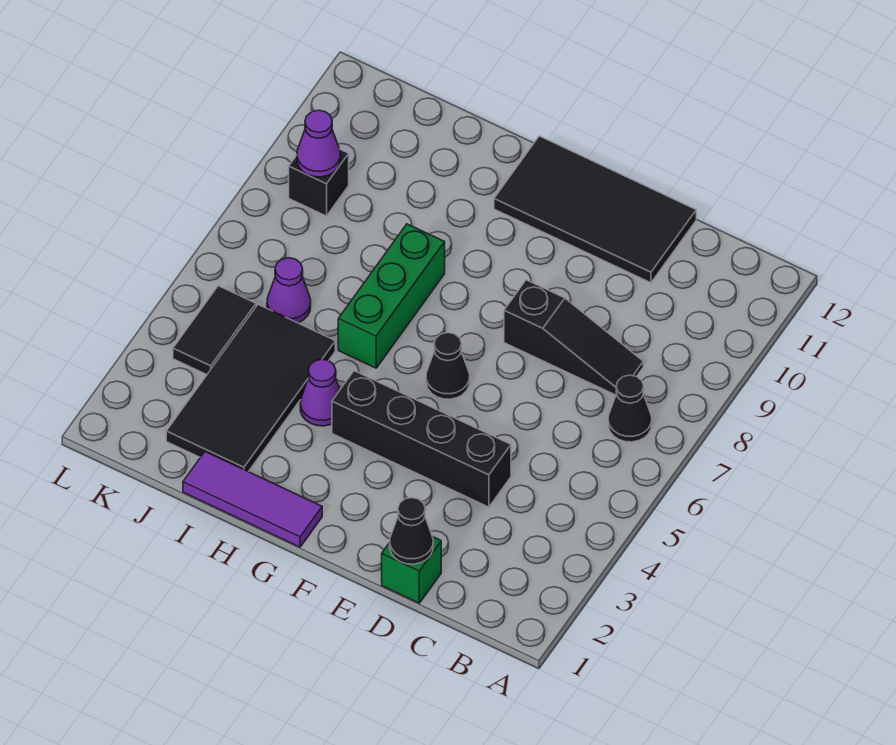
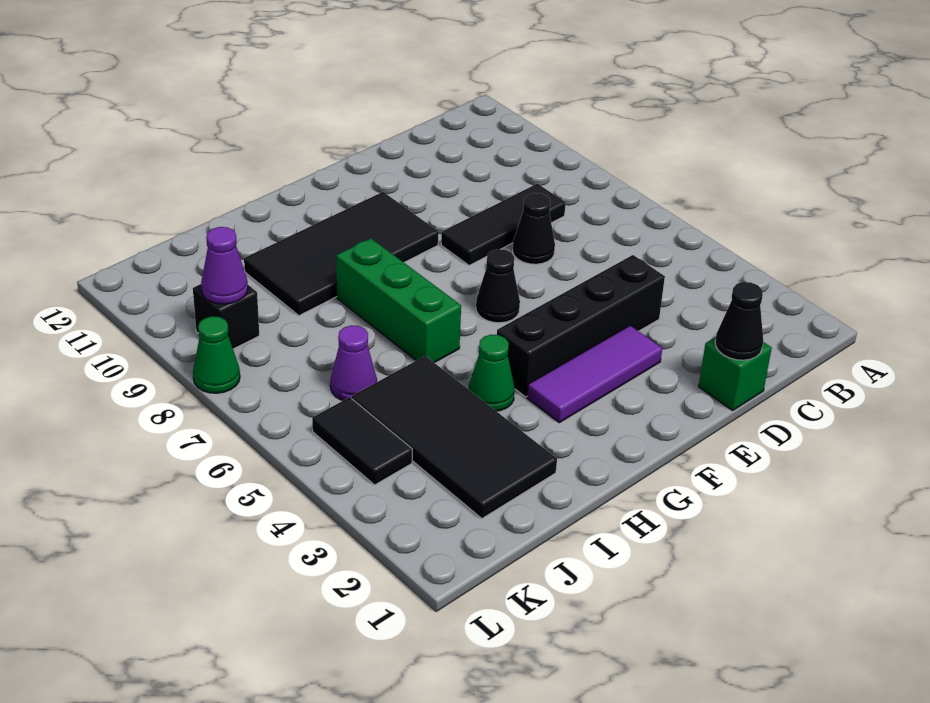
black cone B7 level 1 -> black cone D7 level 1
black slope C8:E8 level 1 top E -> black tile C8:E8 level 1
black tile D11:G12 level 1 -> black tile F9:I10 level 1
purple tile G1:I1 level 1 -> purple tile E3:G3 level 1
purple cone H4 level 1 -> green cone H4 level 1
none -> green cone L8 level 1

